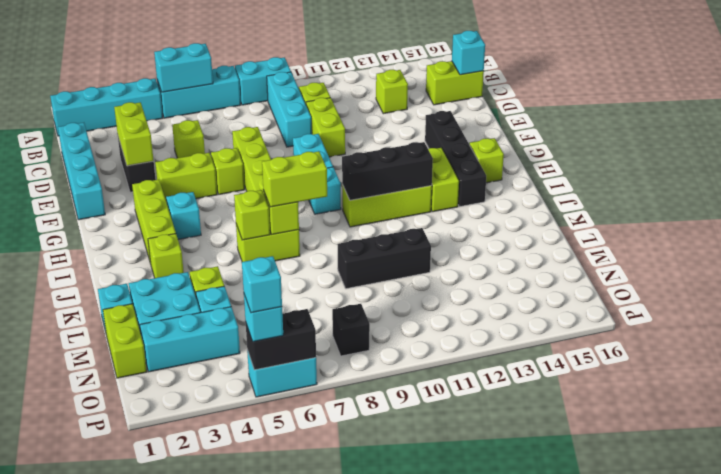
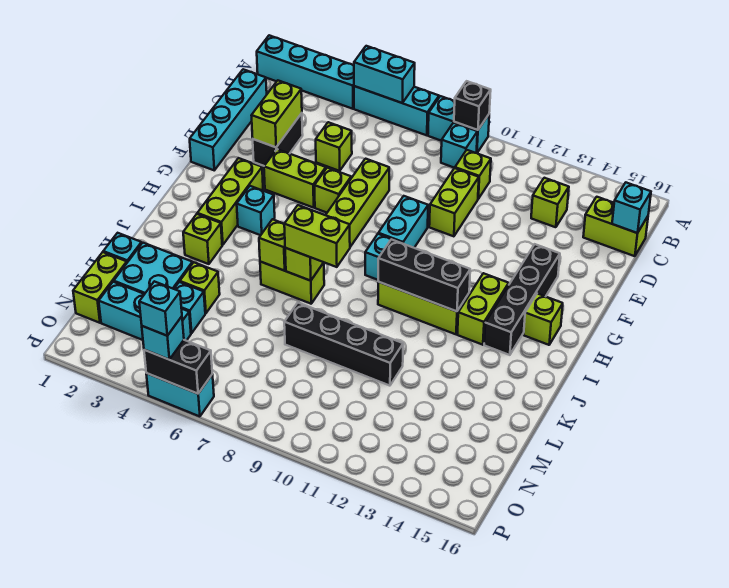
cyan brick B9:D9 level 1 -> cyan brick B9 level 1
black brick L9:L11 level 1 -> black brick L8:L11 level 1
black brick O8 level 1 -> black brick A9 level 2

